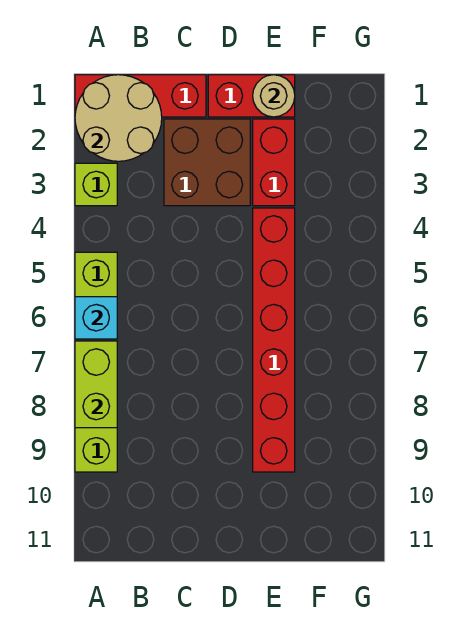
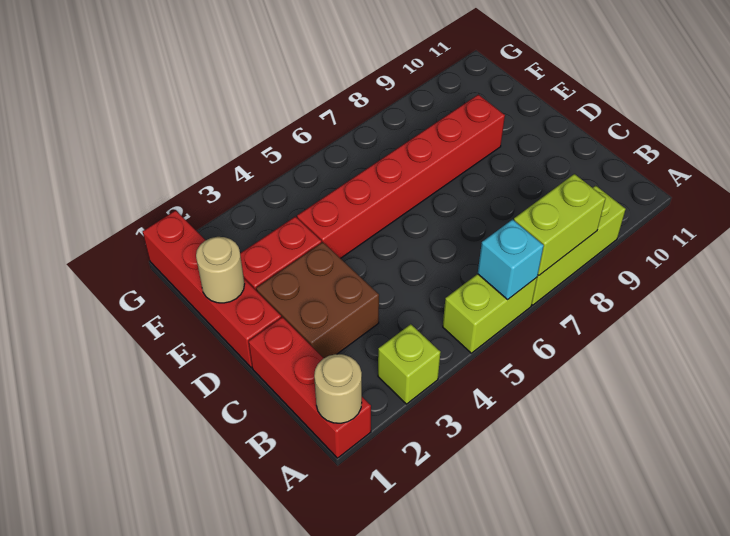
tan round brick A1:B2 level 2 -> tan round brick A1 level 2
red brick D1:E1 level 1 -> red brick D1:G1 level 1

